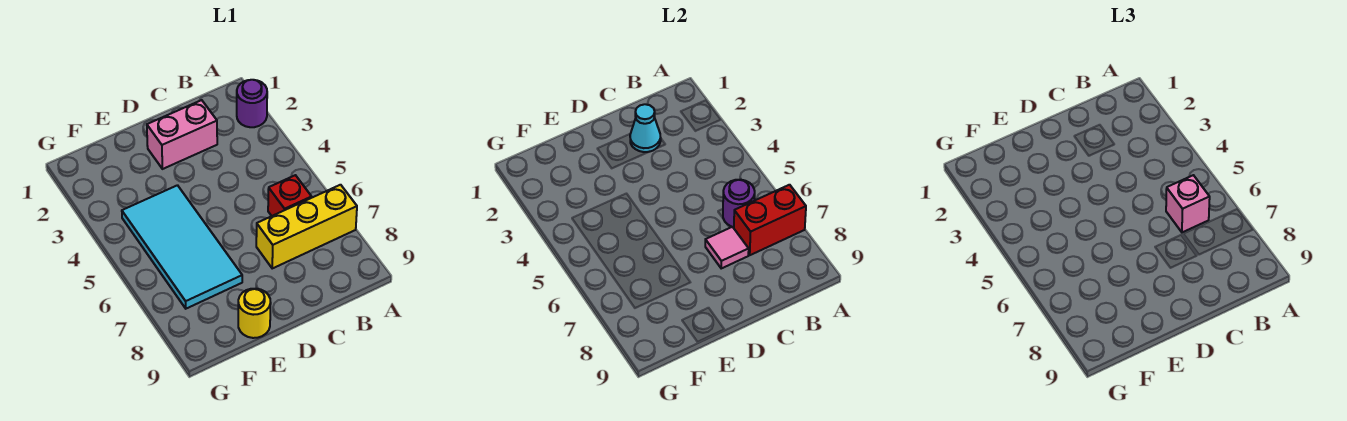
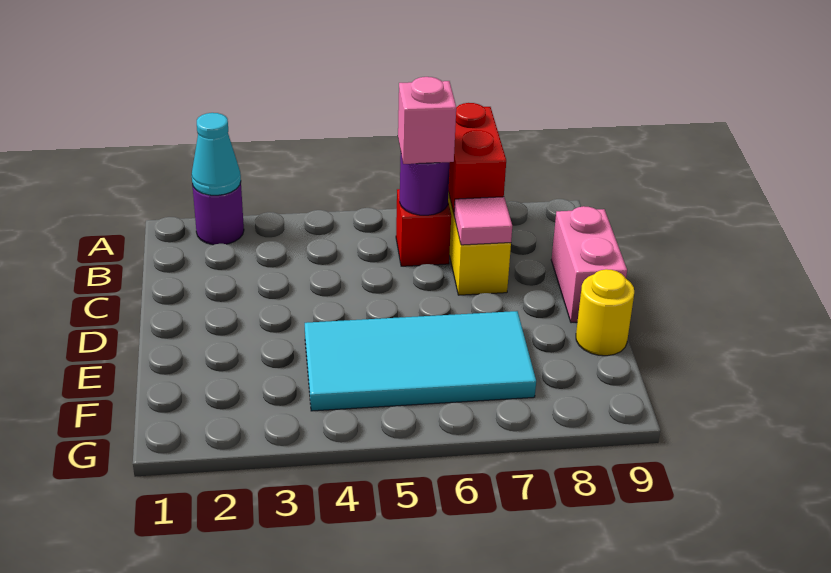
pink brick C2:D2 level 1 -> pink brick C9:D9 level 1
cyan cone C2 level 2 -> cyan cone A2 level 2

